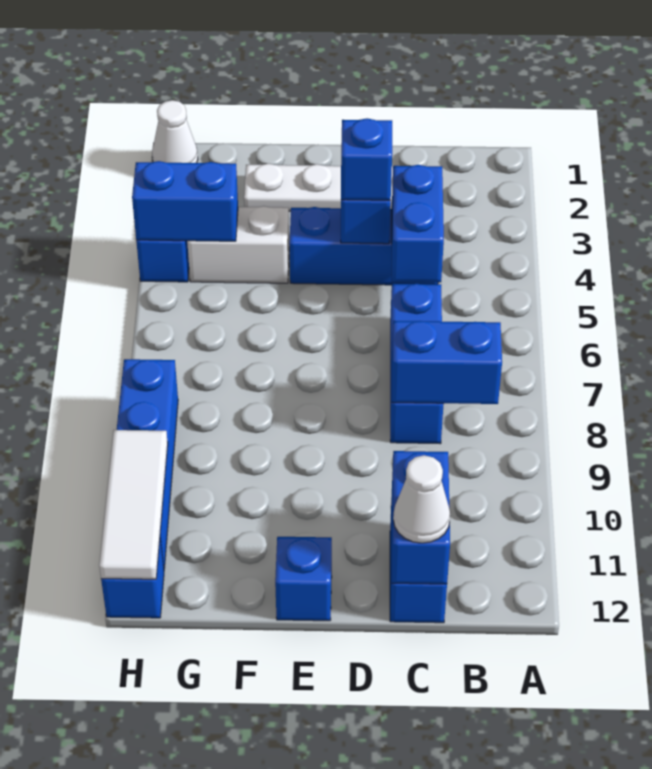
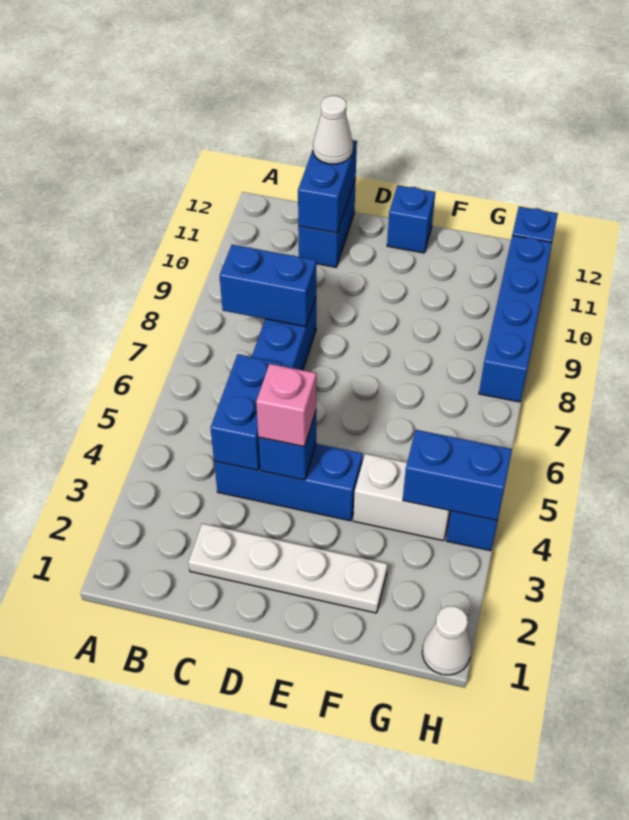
blue brick D4 level 3 -> pink brick D4 level 3
white tile H10:H12 level 2 -> none

